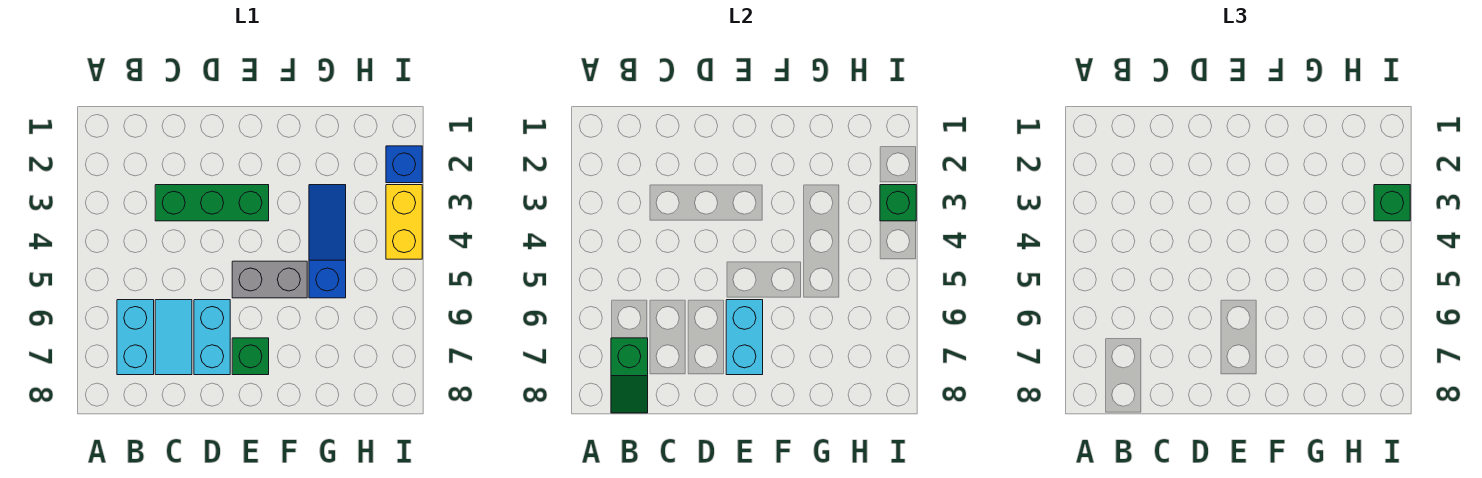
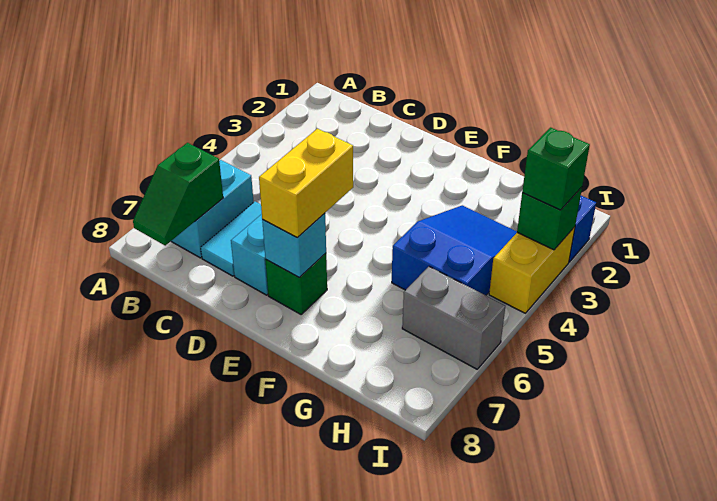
green brick C3:E3 level 1 -> none
grey brick E5:F5 level 1 -> grey brick H6:I6 level 1
cyan brick E6:E7 level 2 -> cyan brick E7 level 2
none -> yellow brick E6:E7 level 3
blue slope G3:G5 level 1 top 5 -> blue slope G3:H5 level 1 top 5

